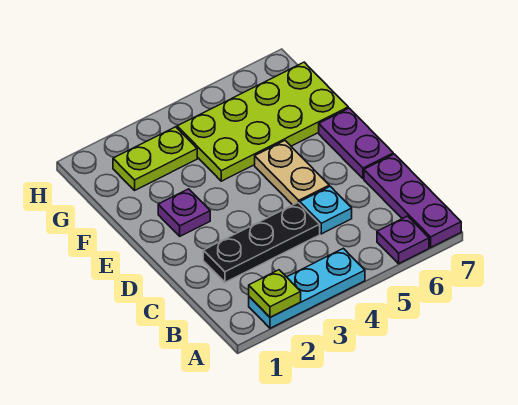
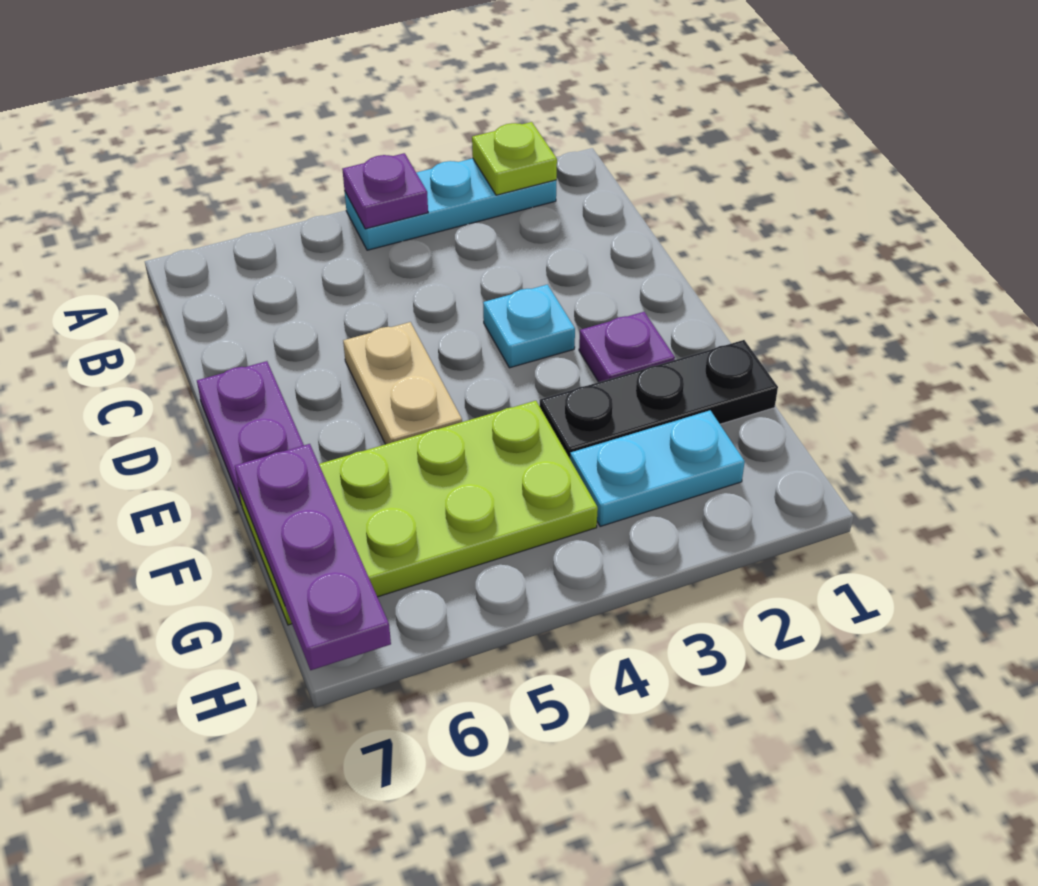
purple plate A6 level 1 -> purple plate A4 level 2
purple plate A7:C7 level 1 -> purple plate F7:H7 level 2
black plate C2:C4 level 1 -> black plate F1:F3 level 1
cyan plate C5 level 1 -> cyan plate D3 level 1
lime plate G2:G3 level 1 -> cyan plate G2:G3 level 1

